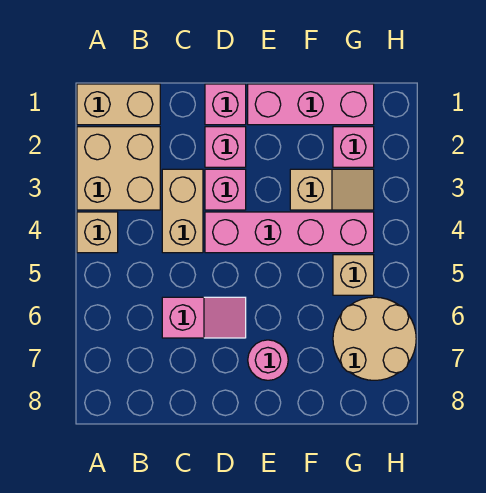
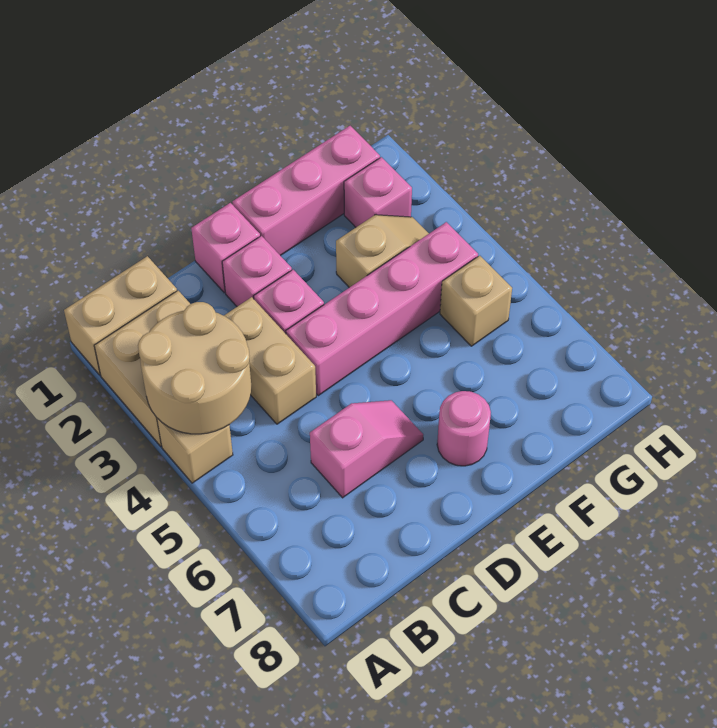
tan round brick G6:H7 level 1 -> tan round brick A3:B4 level 2

